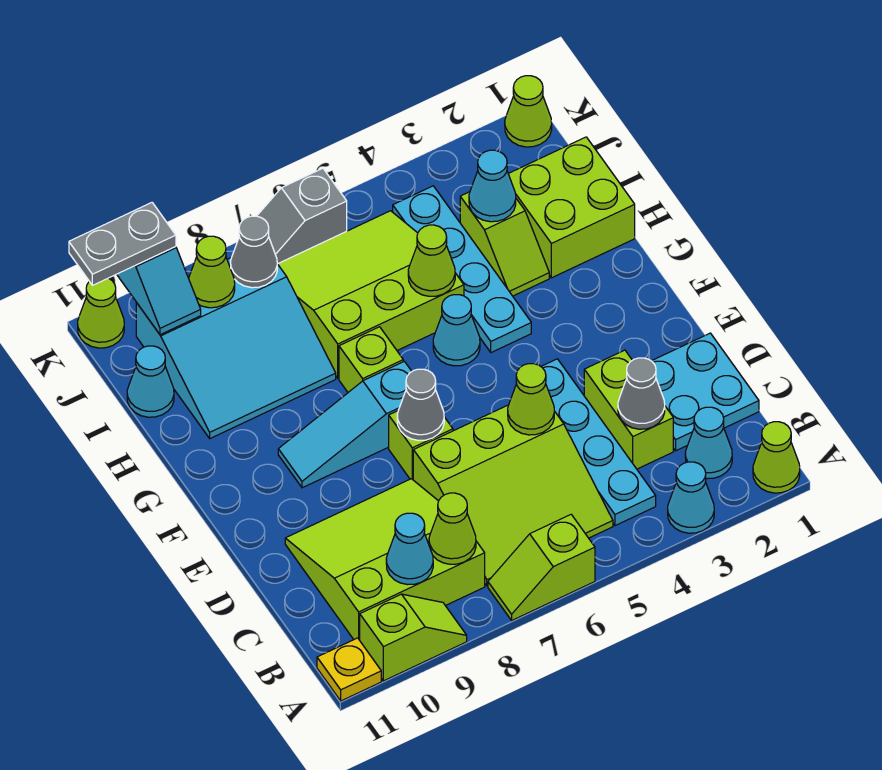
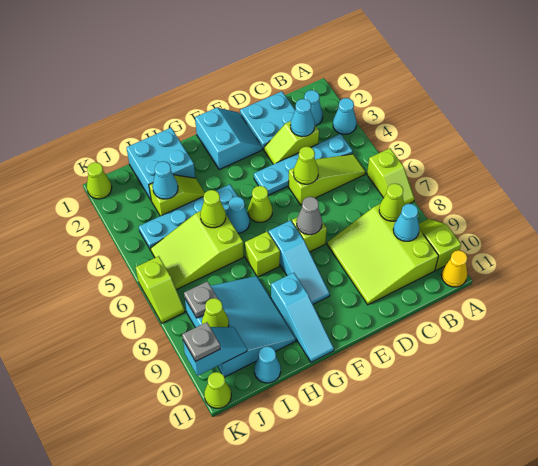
lime cone A1 level 1 -> lime cone F5 level 1
yellow plate A11 level 1 -> yellow cone A11 level 1
lime slope B5:D7 level 1 top D -> lime slope B5:D5 level 1 top D
lime brick C3:D3 level 1 -> lime slope C3:D3 level 1 top C
grey cone C3 level 2 -> cyan cone C3 level 2
none -> cyan slope E1:F2 level 1 top F
none -> cyan slope G9:G11 level 1 top 9
lime brick H1:I2 level 1 -> cyan brick H1:I2 level 1
lime slope H5:J7 level 1 top H -> lime slope H5:J6 level 1 top H
grey cone J8 level 2 -> grey plate J8 level 2
grey slope K6:K7 level 1 top 6 -> lime slope K6:K7 level 1 top 6
grey plate K10:K11 level 3 -> grey plate K10 level 3

